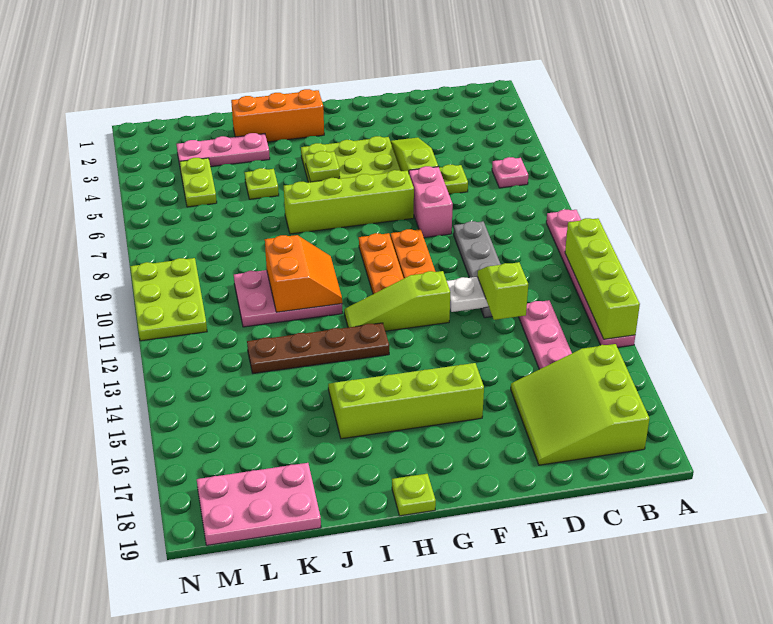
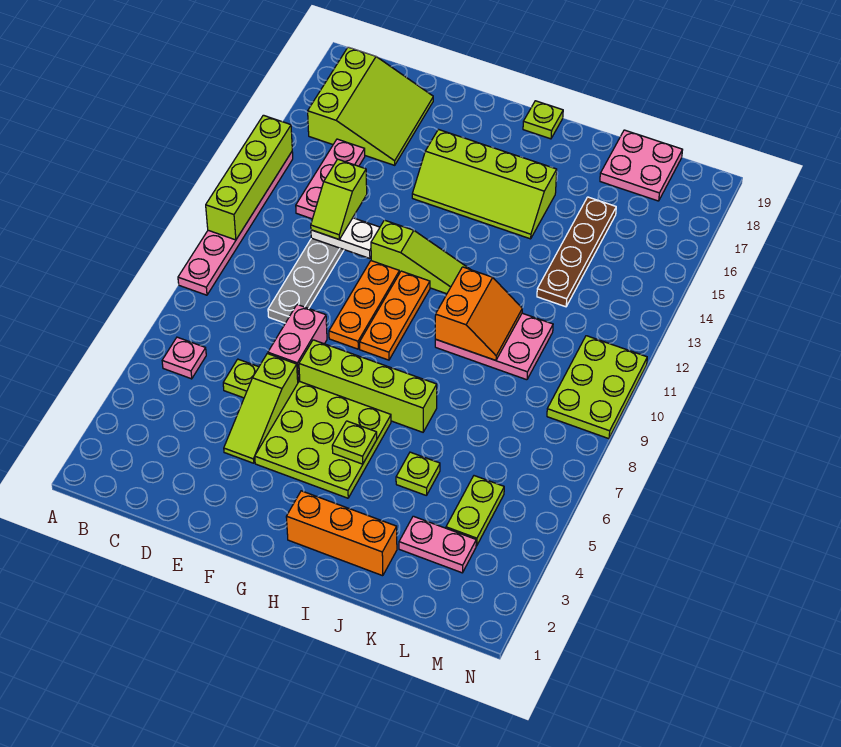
brown plate H13:K13 level 1 -> brown plate K13:K16 level 1
orange slope I10:J11 level 2 top J -> orange slope I10:J11 level 2 top I
pink plate J3:L3 level 1 -> pink plate K3:L3 level 1
pink plate K18:M19 level 1 -> pink plate K18:L19 level 1

